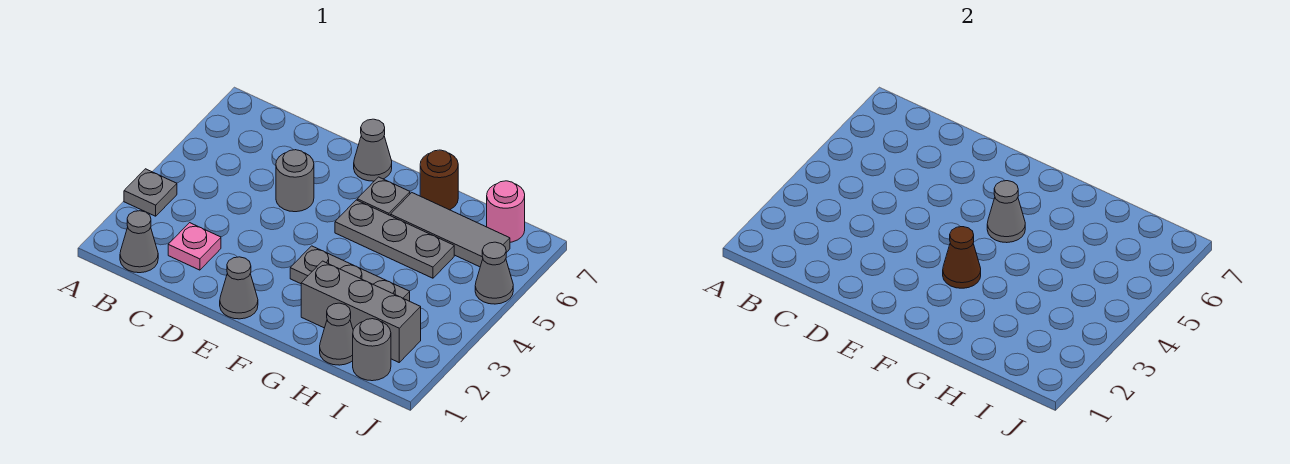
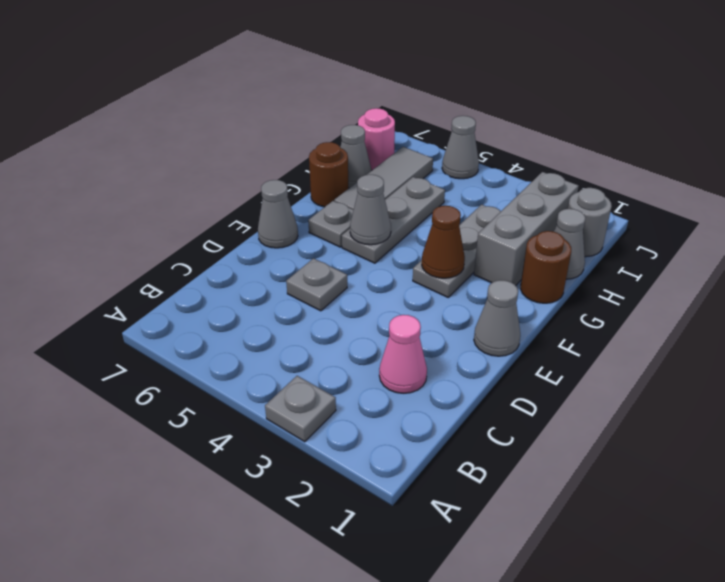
grey cone B1 level 1 -> grey cone H7 level 1
pink plate C2 level 1 -> pink cone C2 level 1
grey round brick D5 level 1 -> grey plate D5 level 1
none -> brown round brick G1 level 1

